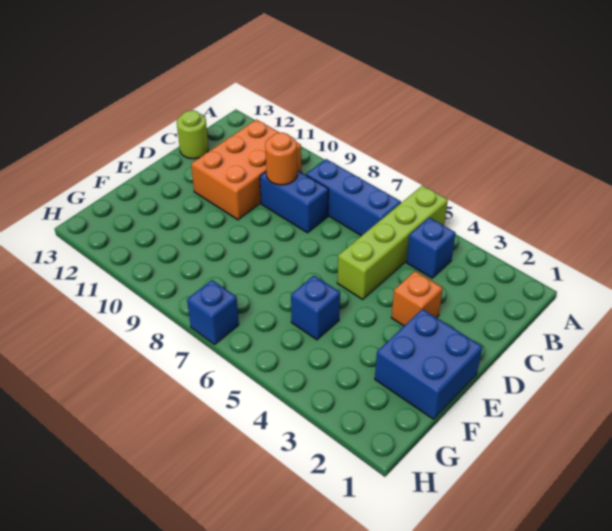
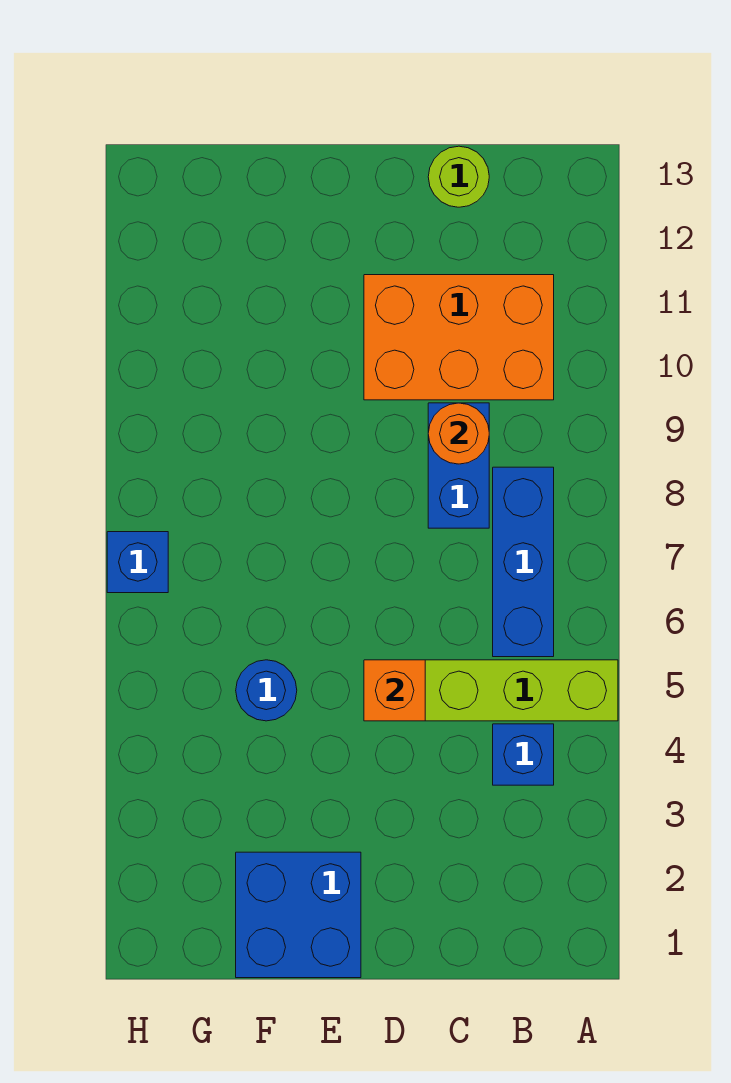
orange brick D3 level 1 -> orange brick D5 level 2
blue brick F5 level 1 -> blue round brick F5 level 1

